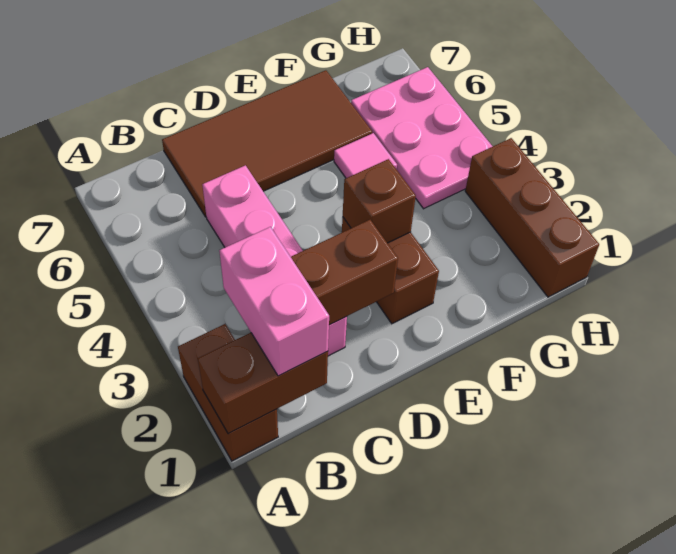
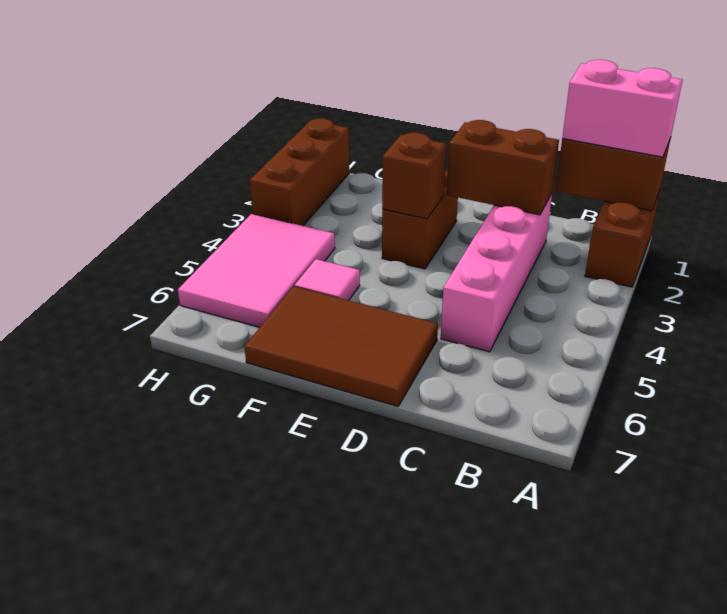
pink brick B1:B2 level 3 -> pink brick A1:B1 level 3
brown tile C6:F7 level 1 -> brown tile D6:F7 level 1
pink plate G4:H6 level 1 -> pink tile G4:H6 level 1

